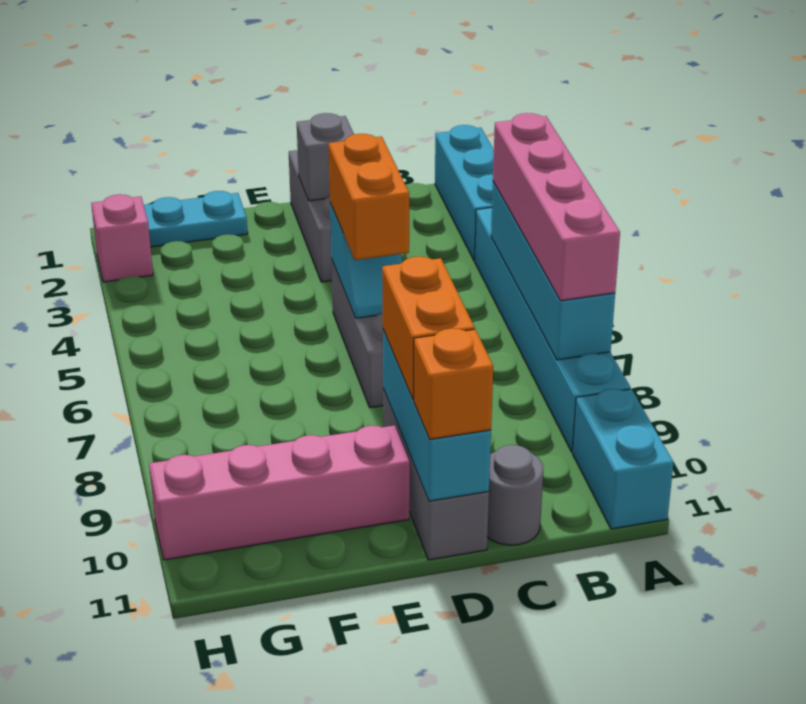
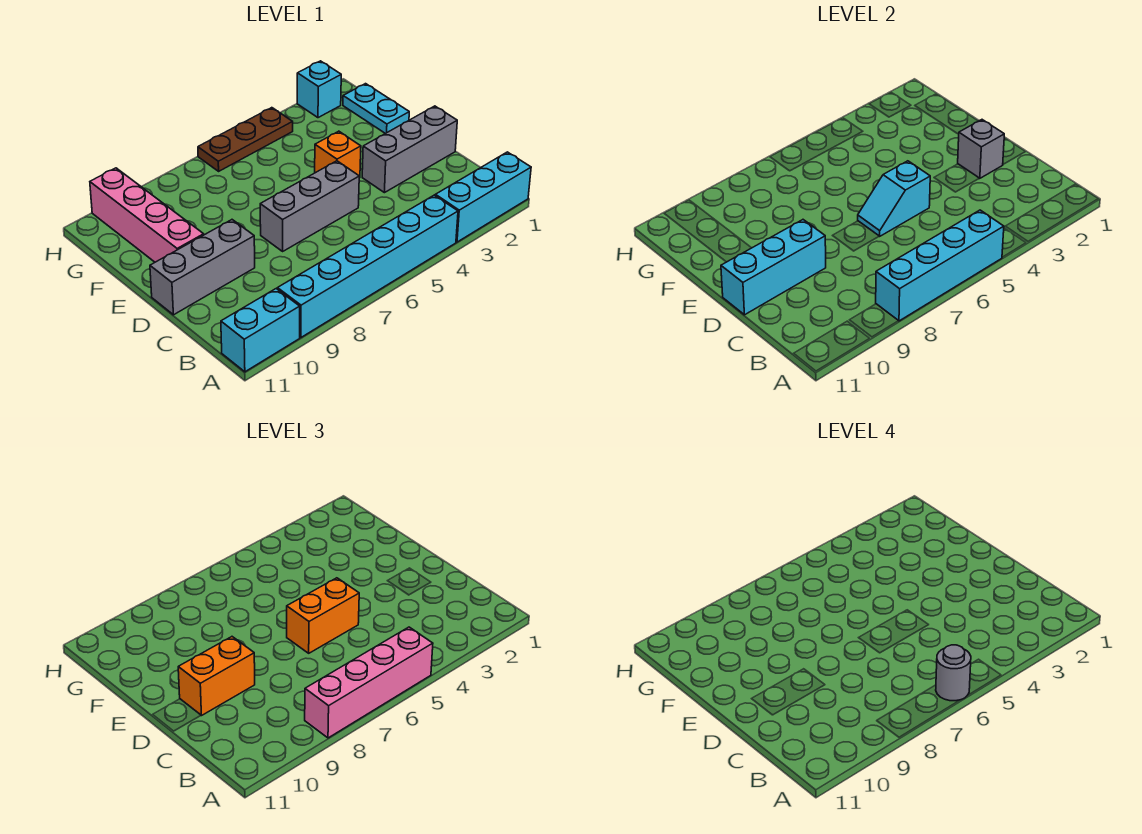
grey round brick C11 level 1 -> grey round brick A6 level 4
orange brick D11 level 3 -> orange brick E4 level 1
pink brick H2 level 1 -> cyan brick H2 level 1
none -> brown plate H4:H6 level 1

